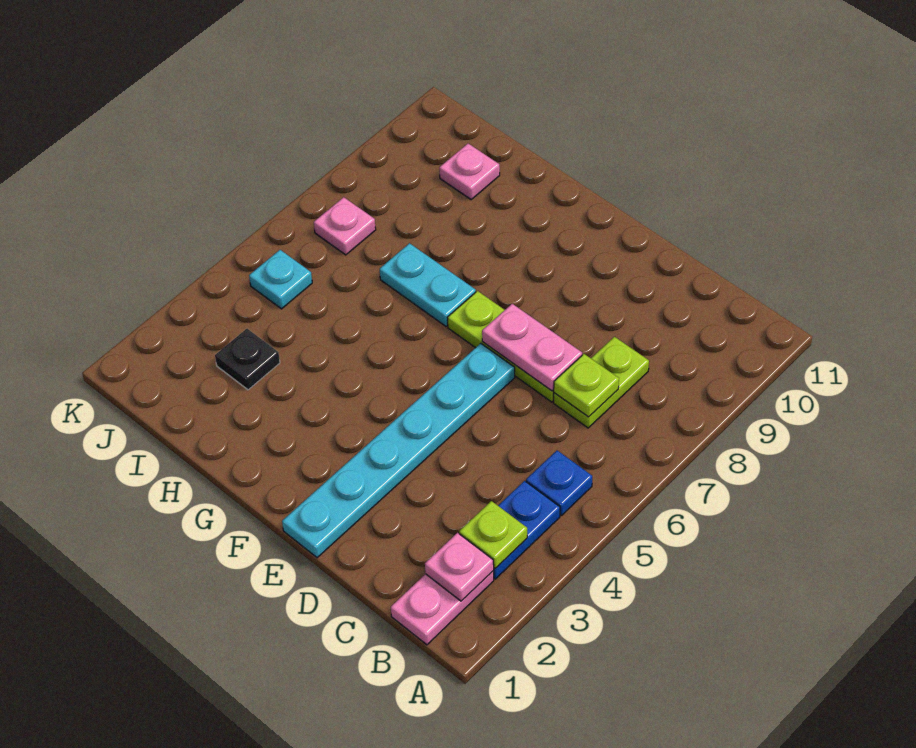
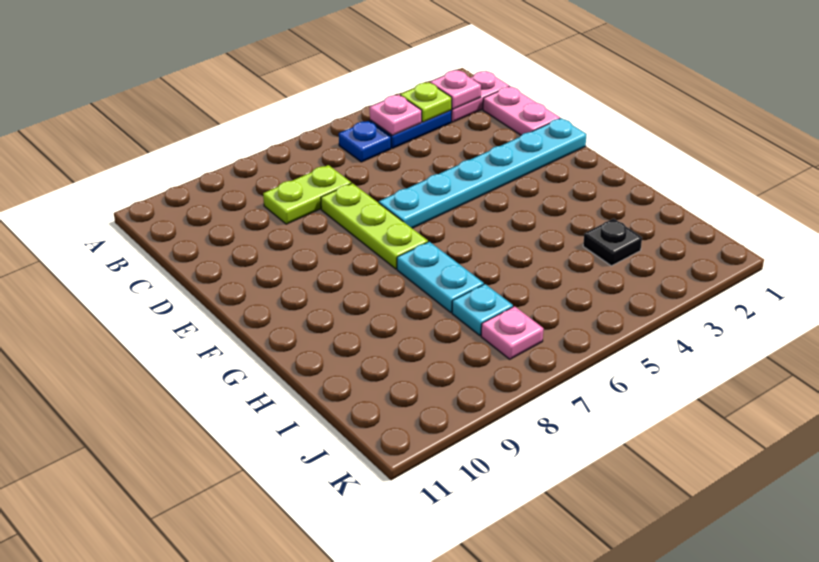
lime plate C7 level 2 -> none
pink plate D7:E7 level 2 -> pink plate C1:D1 level 1
pink plate I10 level 1 -> pink plate B4 level 2
cyan plate J5 level 1 -> cyan plate I7 level 1

